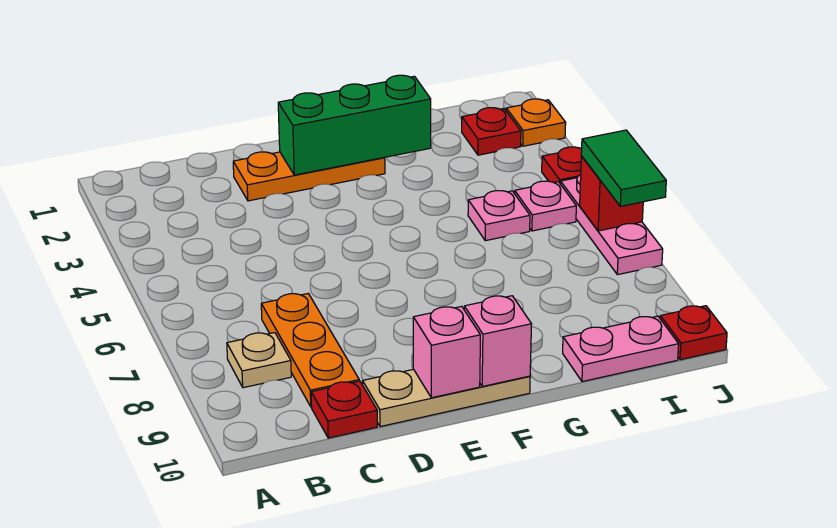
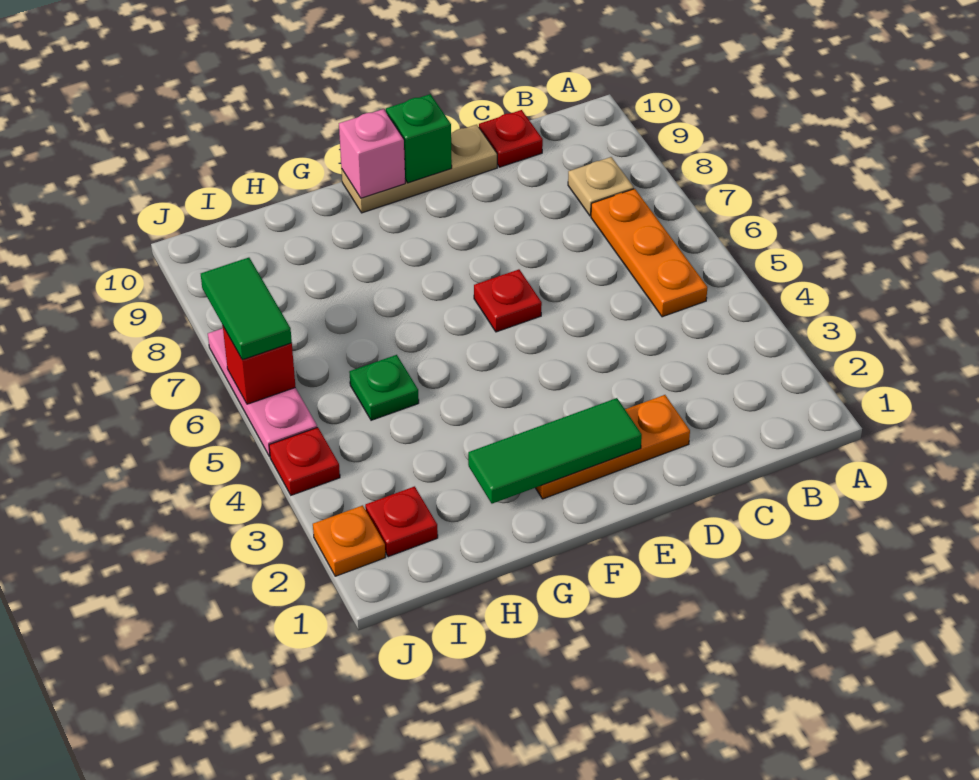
orange plate C7:C9 level 1 -> orange plate B5:B7 level 1
green brick E2:G2 level 2 -> green tile E2:G2 level 2
pink brick E10 level 2 -> green brick E10 level 2
pink plate H5 level 1 -> green plate H5 level 1
pink plate H10:I10 level 1 -> none
pink plate I5 level 1 -> none
red plate J10 level 1 -> red plate E6 level 1

